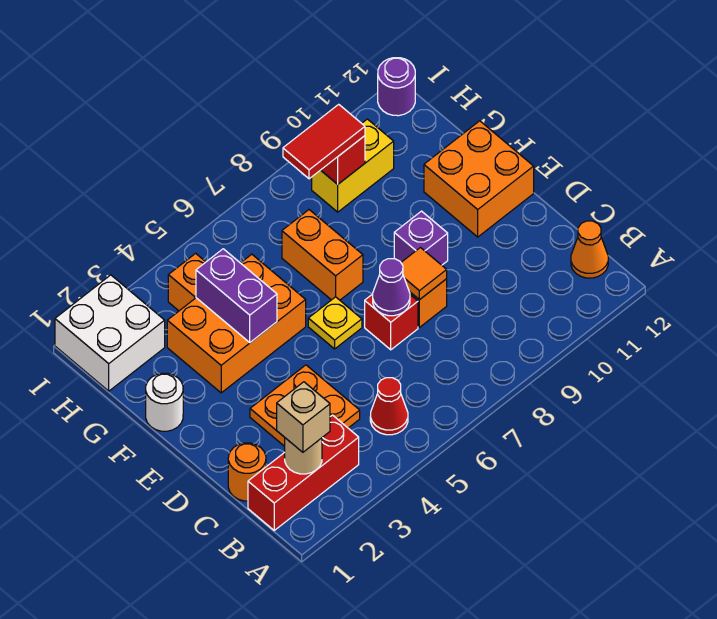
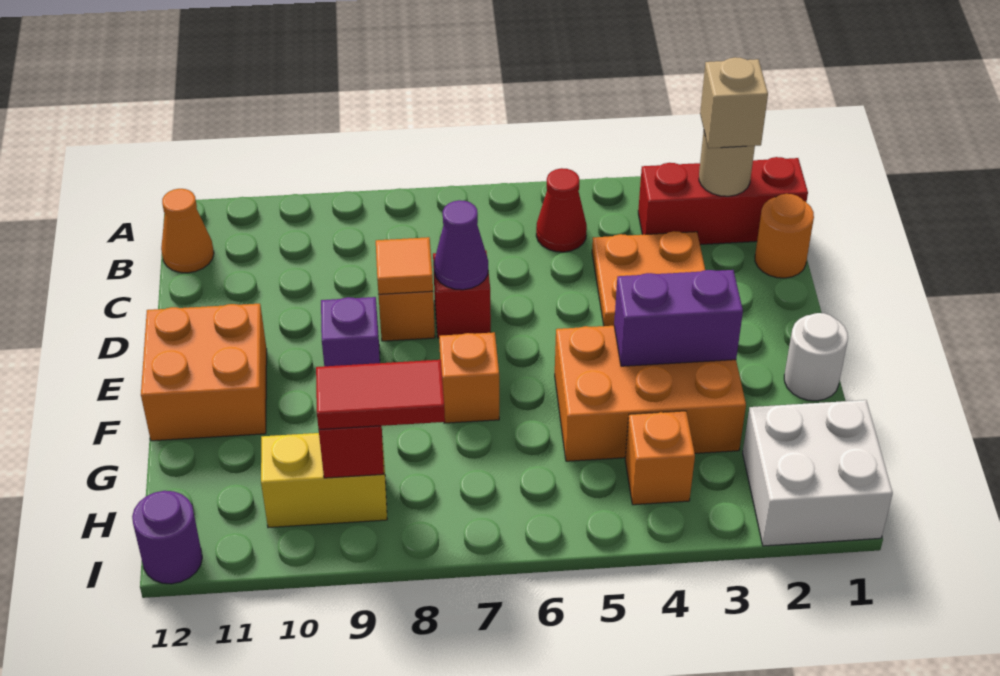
yellow plate E6 level 1 -> none
purple brick F4:G4 level 2 -> purple brick F3:F4 level 2
orange brick F7:G7 level 1 -> orange brick F7 level 1

